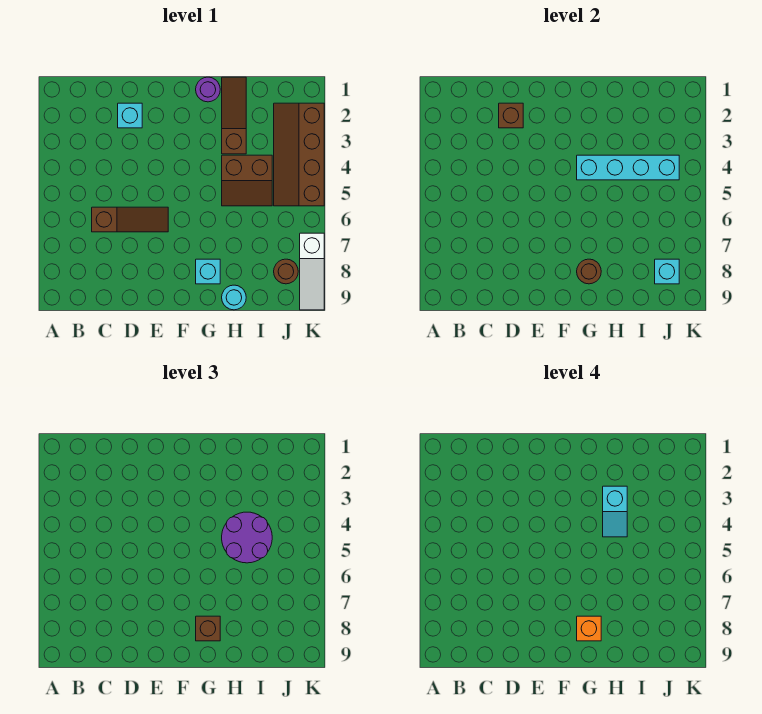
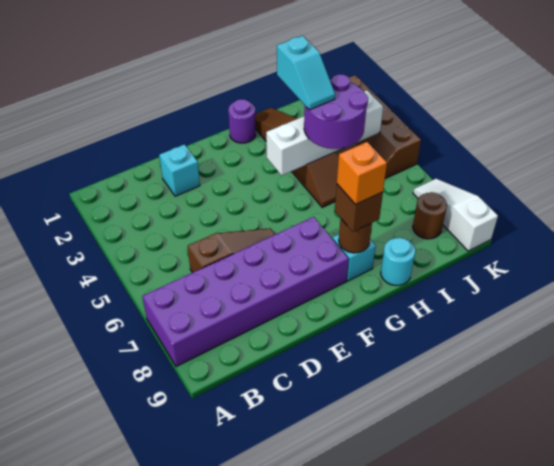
none -> purple brick A7:F8 level 1
brown brick D2 level 2 -> none
cyan brick G4:J4 level 2 -> white brick G4:J4 level 2
cyan brick J8 level 2 -> none
white slope K7:K9 level 1 top 7 -> white slope K7:K9 level 1 top 9

